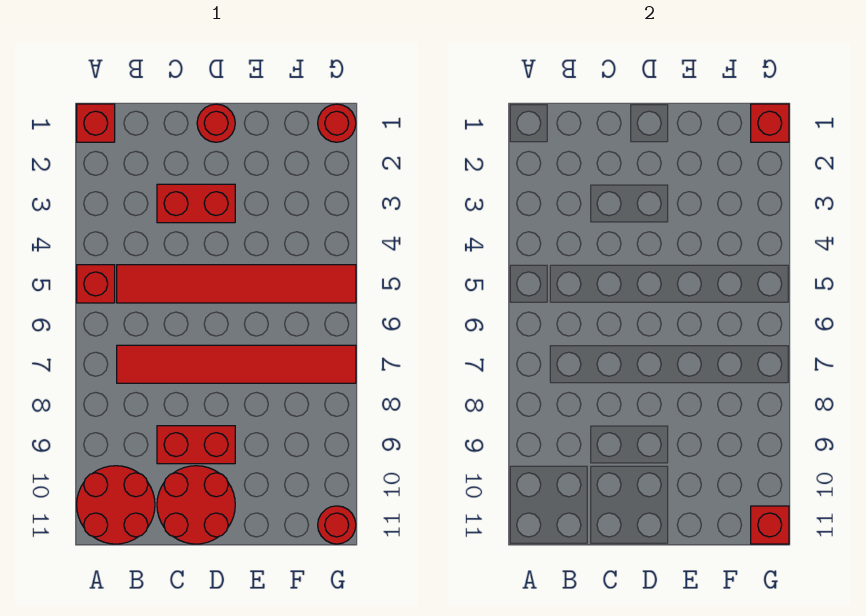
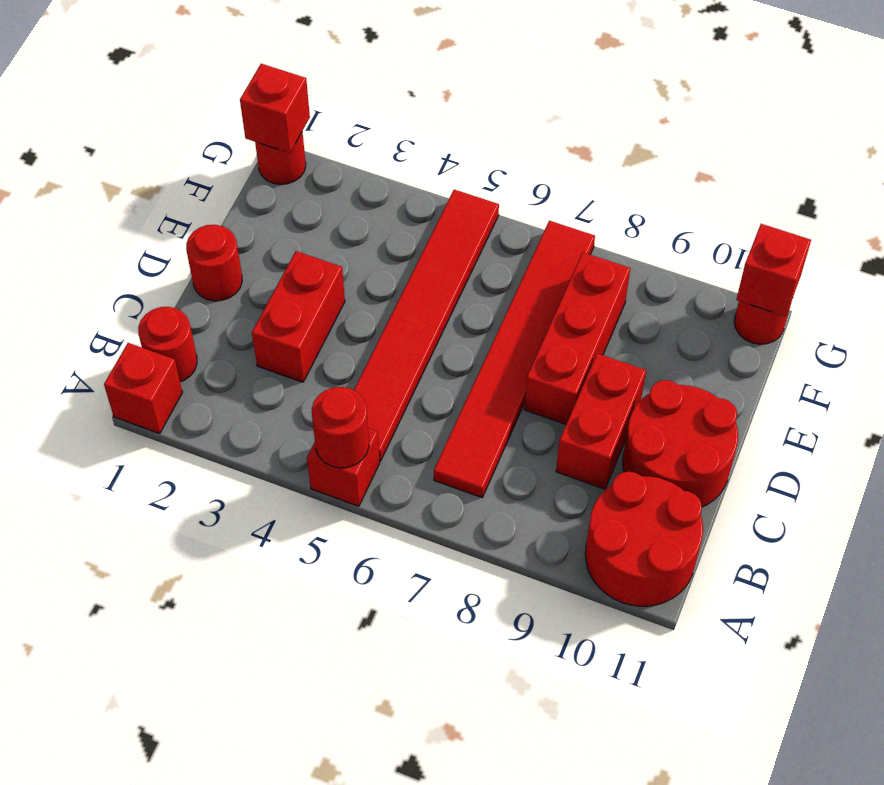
none -> red round brick A5 level 2
none -> red round brick B1 level 1
none -> red brick D8:F8 level 1

